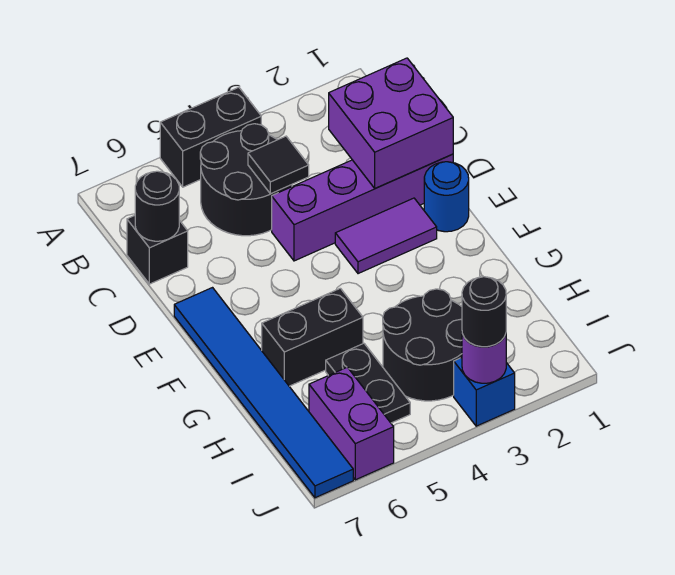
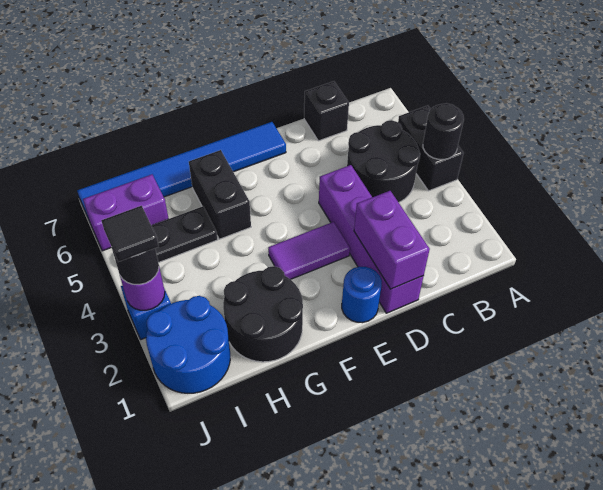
purple brick C1:D2 level 2 -> purple brick D1:D2 level 2
black tile C4 level 2 -> black tile J3 level 4
black round brick C7 level 2 -> black round brick A4 level 2
purple tile E2:E3 level 1 -> purple tile E3:F3 level 1
black round brick H3:I4 level 1 -> black round brick G1:H2 level 1
none -> blue round brick I1:J2 level 1

